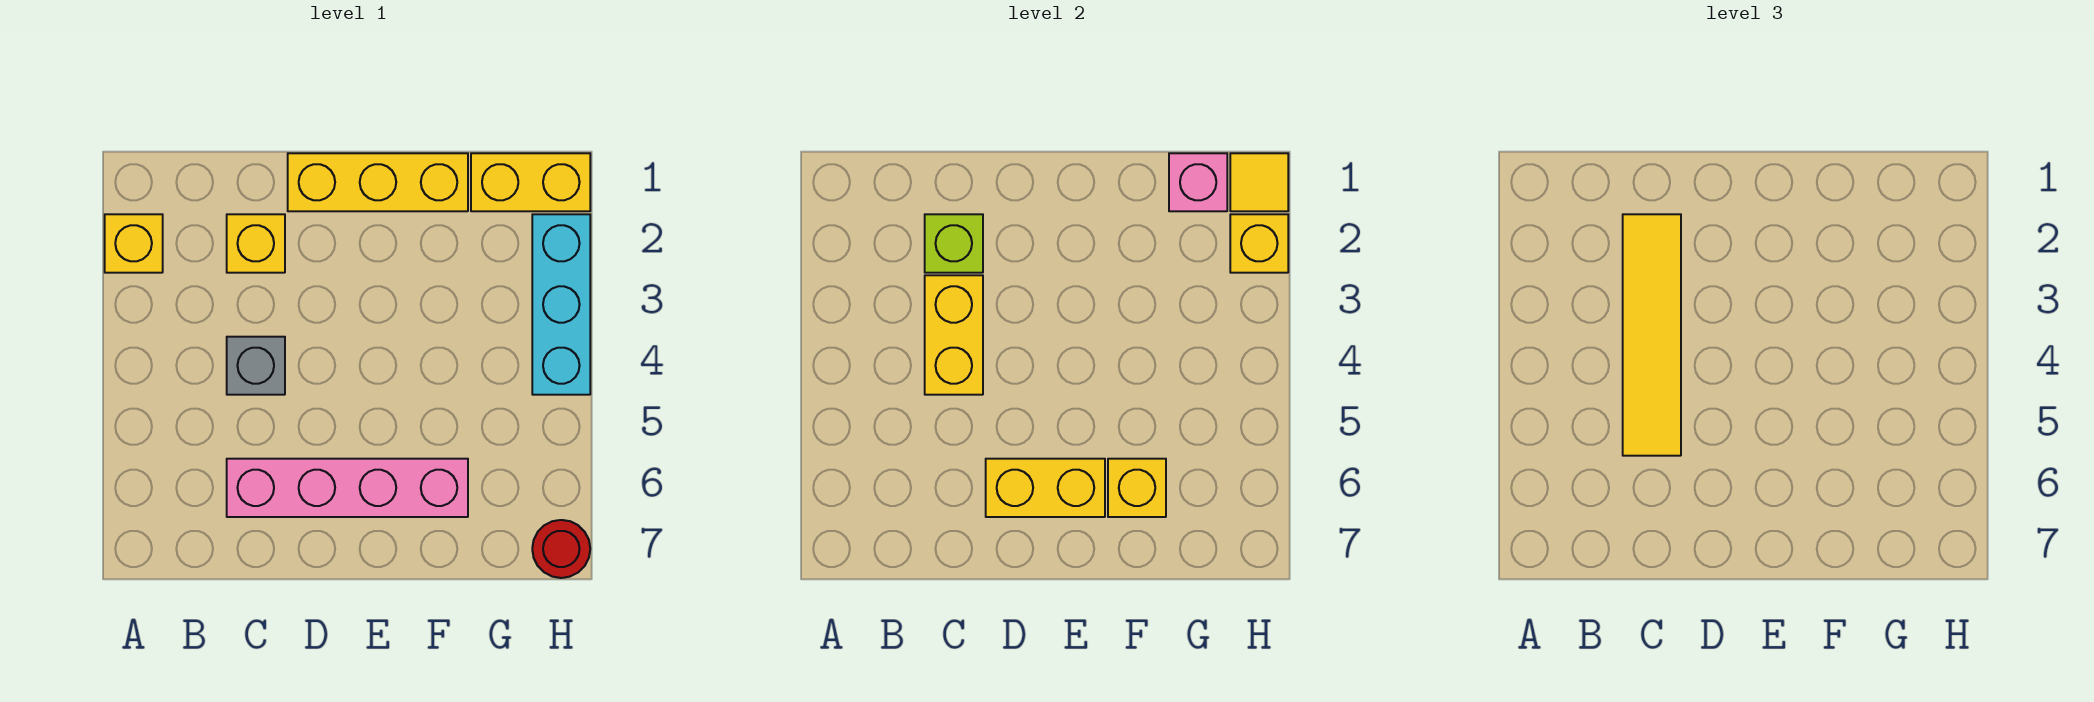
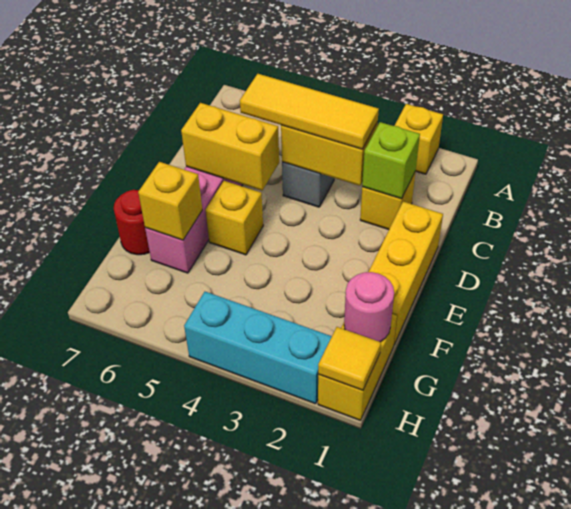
yellow tile C2:C5 level 3 -> yellow tile C3:C5 level 3
yellow brick D6:E6 level 2 -> yellow brick D5:D6 level 2
pink brick G1 level 2 -> pink round brick G1 level 2
yellow brick H2 level 2 -> yellow brick E5 level 1
red round brick H7 level 1 -> red round brick F7 level 1

